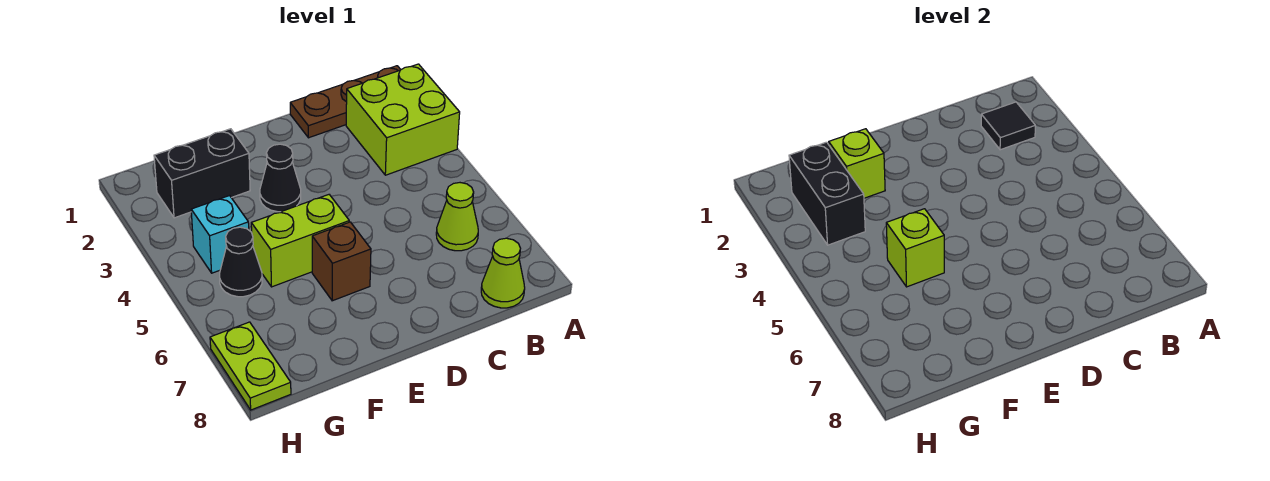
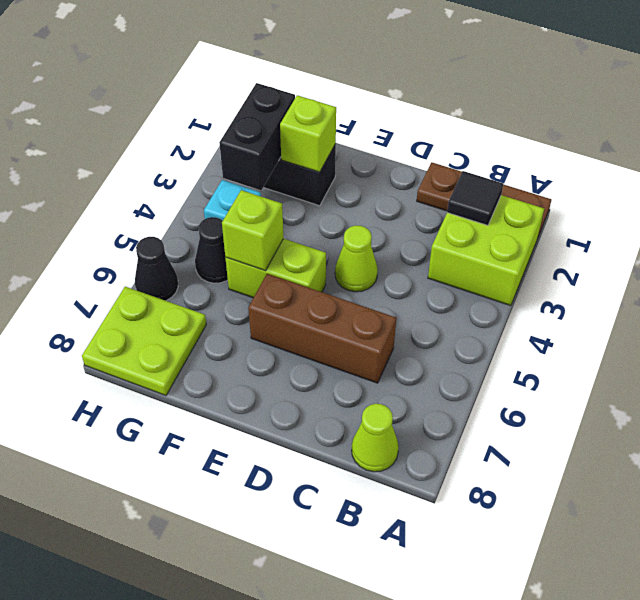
lime cone B6 level 1 -> lime cone D4 level 1
black cone E3 level 1 -> black cone H6 level 1
brown brick E6 level 1 -> brown brick C6:E6 level 1
lime plate H7:H8 level 1 -> lime plate G7:H8 level 1

